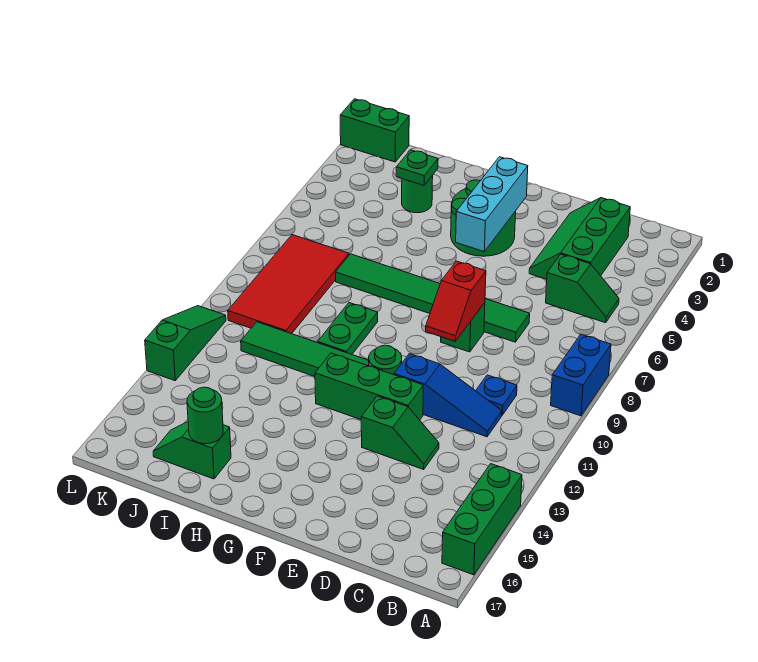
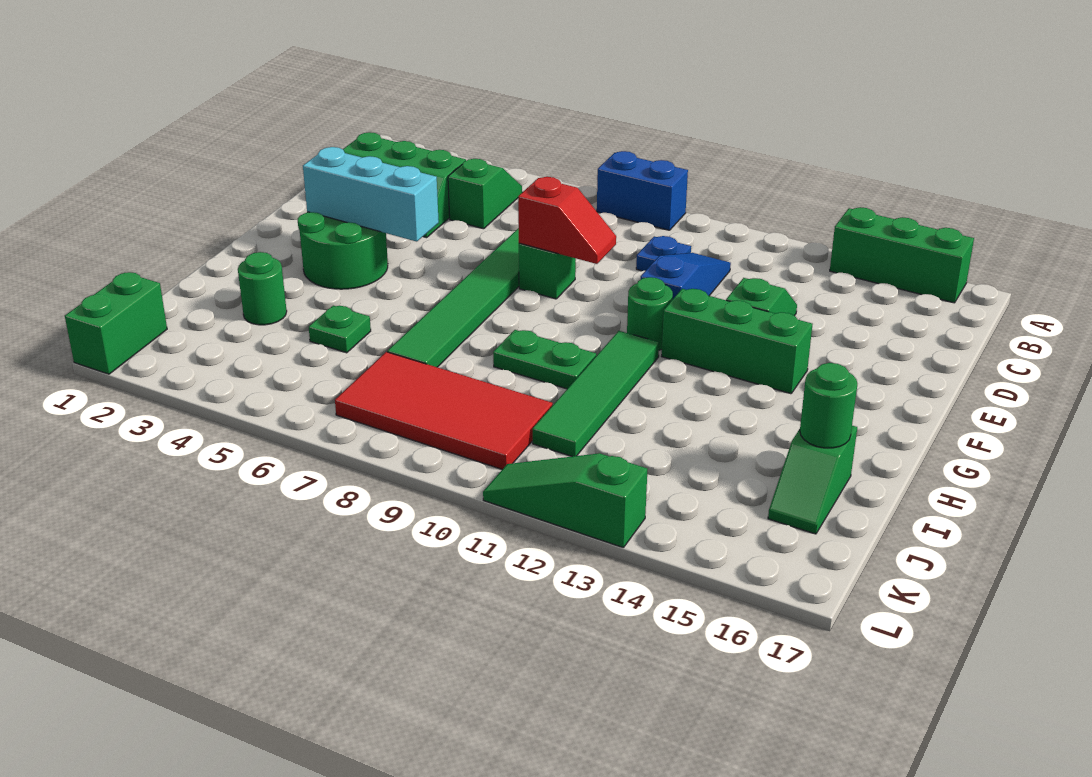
green brick E12:G12 level 1 -> green brick F12:F14 level 1
green plate I3 level 2 -> green plate I5 level 1

